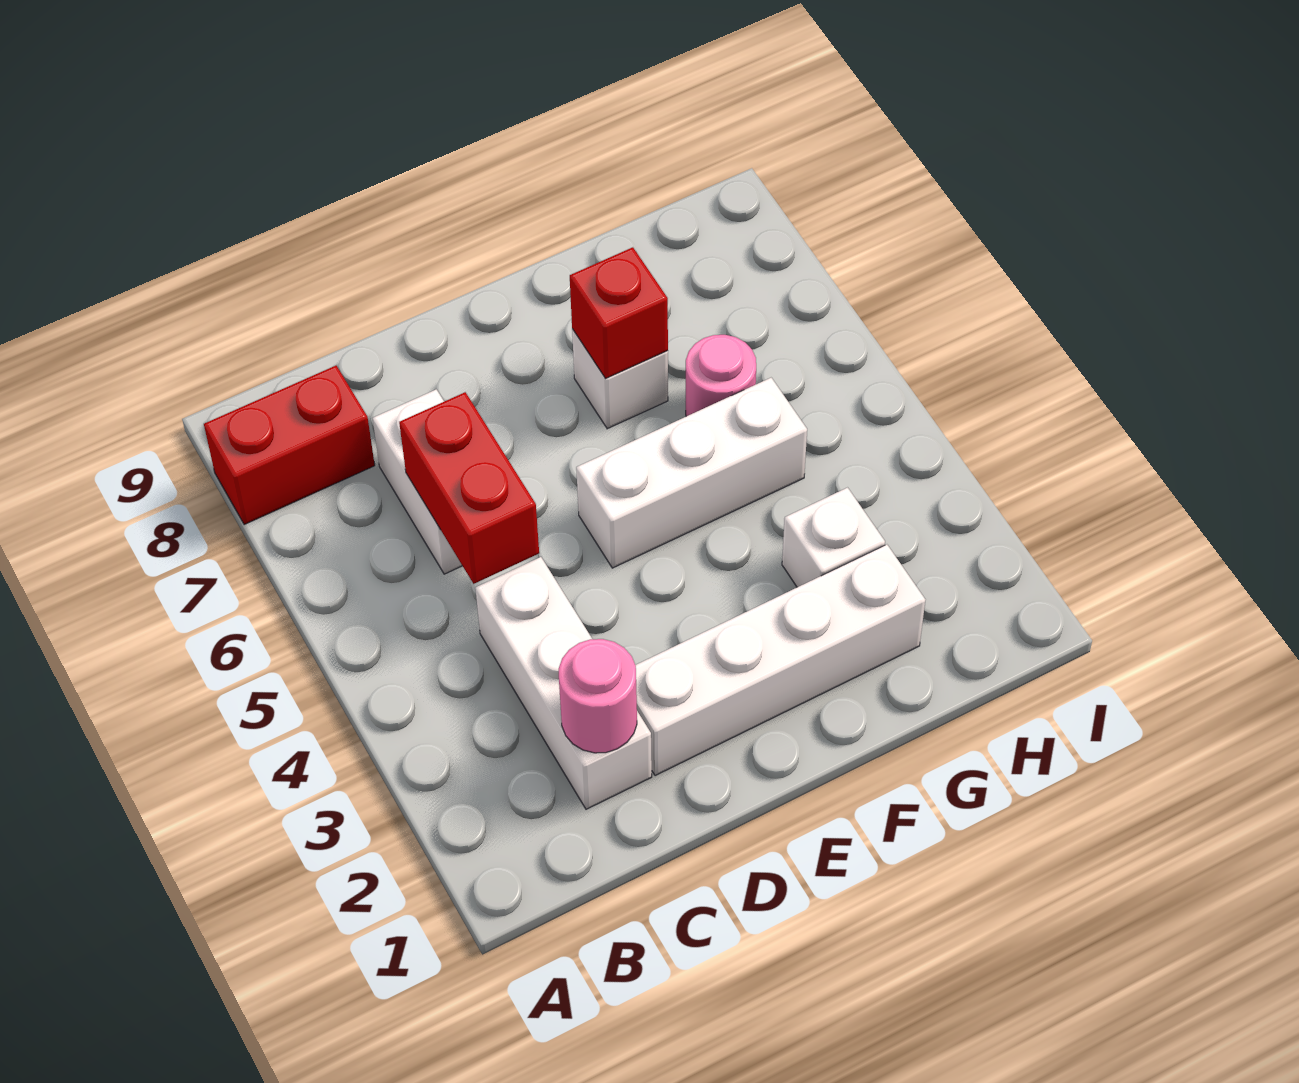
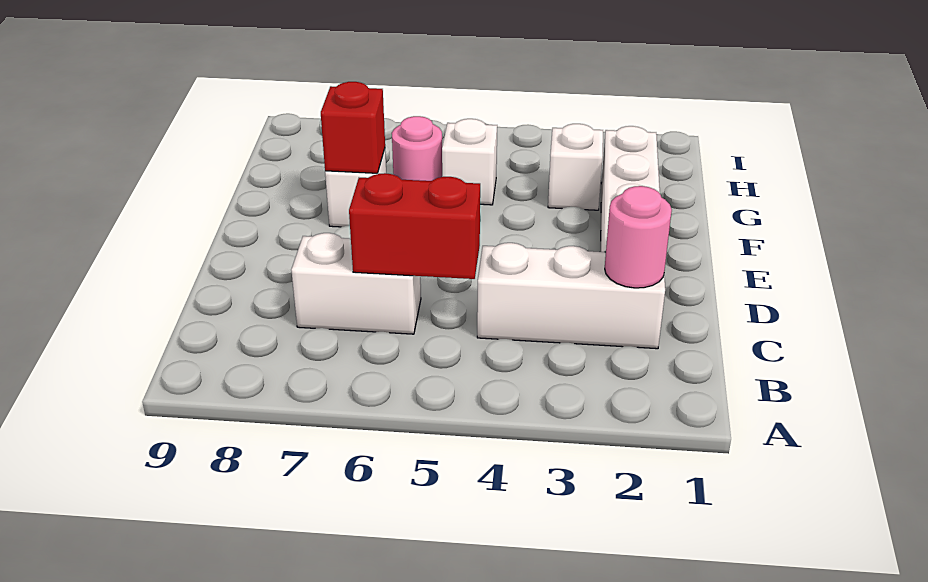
red brick A8:B8 level 1 -> none
white brick E5:G5 level 1 -> white brick G5 level 1

